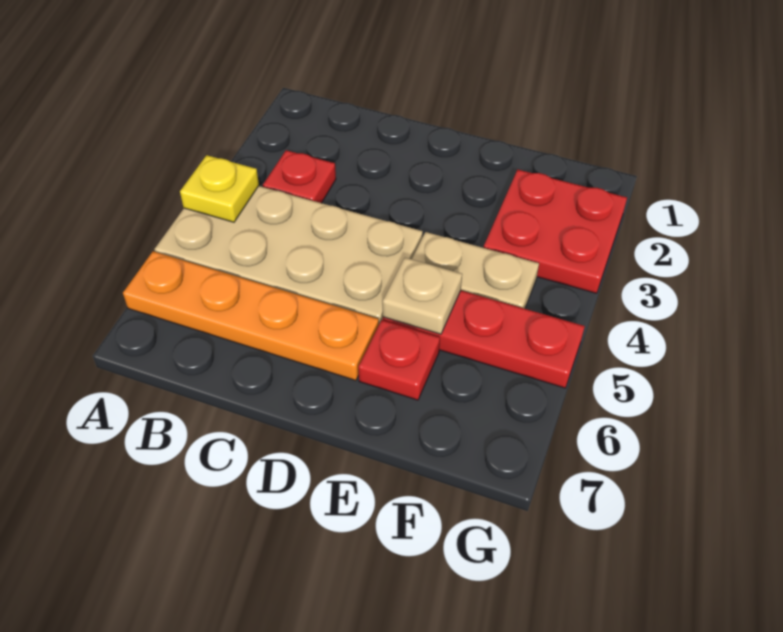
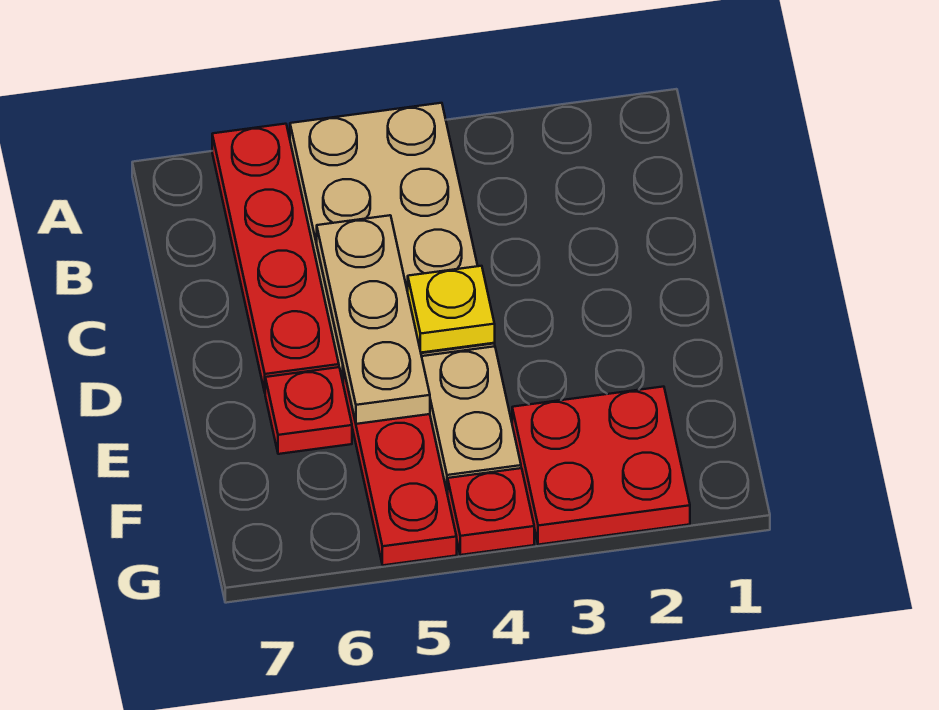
yellow plate A4 level 2 -> yellow plate D4 level 2
orange plate A6:D6 level 1 -> red plate A6:D6 level 1
red plate B3 level 1 -> red plate G4 level 1
tan plate E5 level 2 -> tan plate C5:E5 level 2

